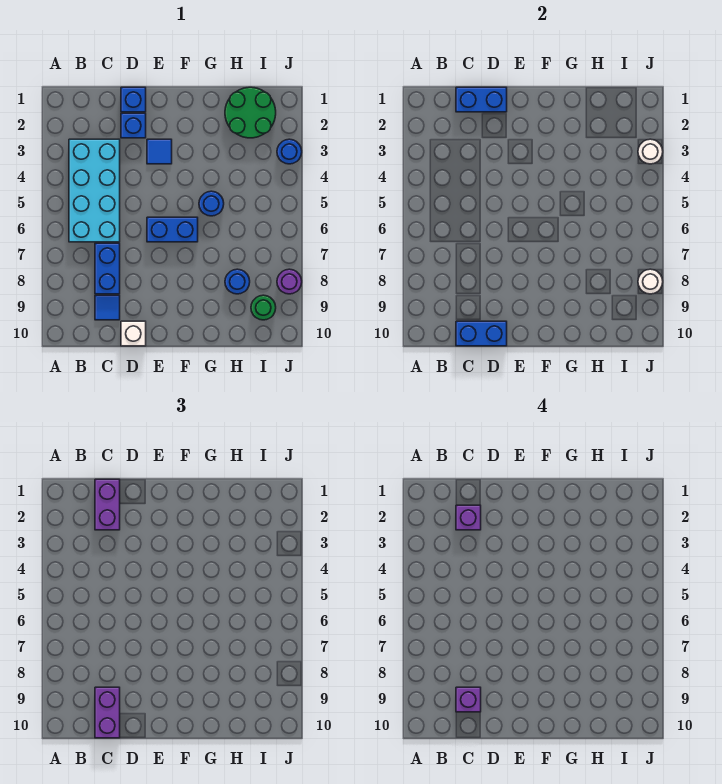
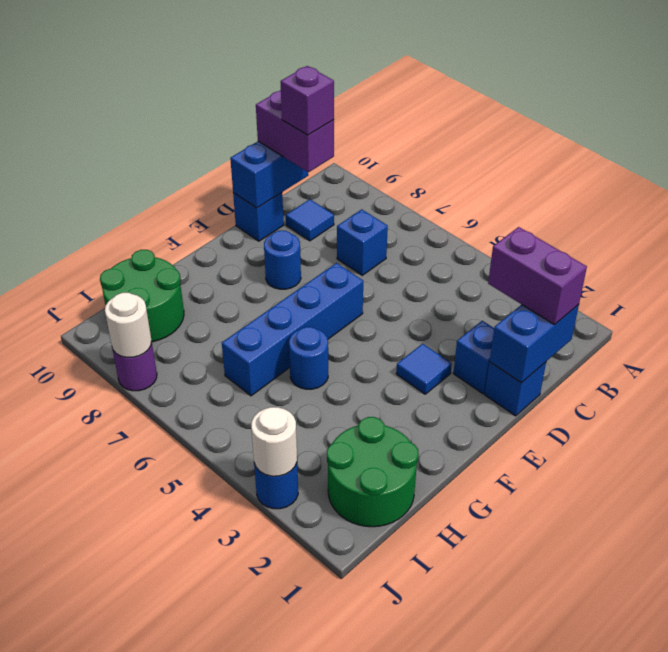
cyan brick B3:C6 level 1 -> none
purple brick C2 level 4 -> none
blue brick C7:C8 level 1 -> blue brick C7 level 1
white brick D10 level 1 -> blue brick D10 level 1
blue brick E6:F6 level 1 -> blue brick E6:H6 level 1
blue round brick H8 level 1 -> blue round brick E8 level 1
green round brick I9 level 1 -> green round brick H9:I10 level 1

